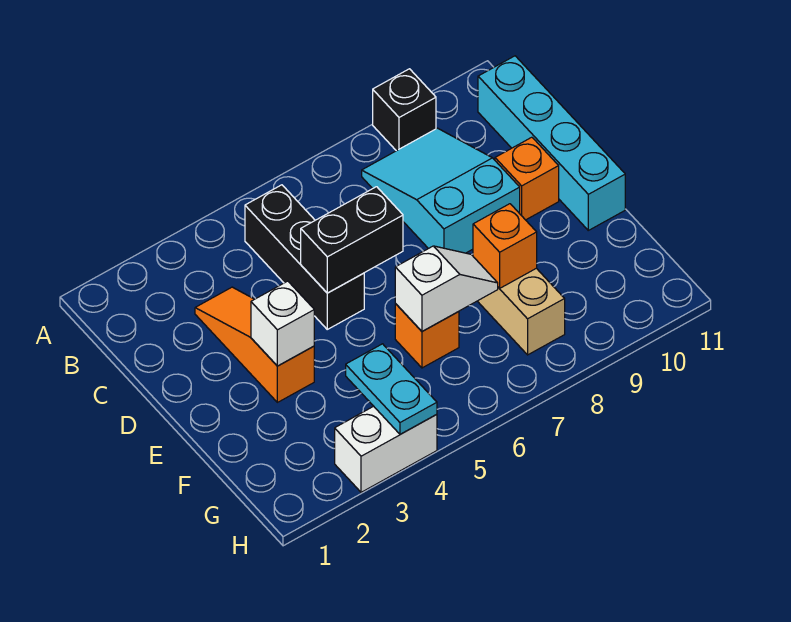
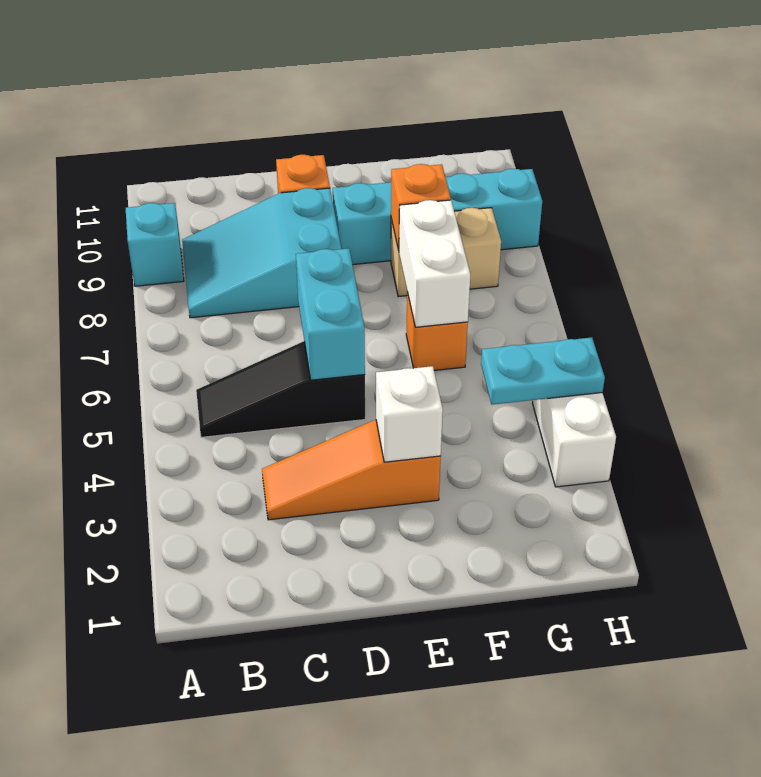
black brick A9 level 1 -> cyan brick A9 level 1
black brick B5:D5 level 1 -> black slope B5:D5 level 1 top D
cyan brick B11:E11 level 1 -> cyan brick E9:H9 level 1
black brick D5:D6 level 2 -> cyan brick D5:D6 level 2
white slope F6:F7 level 2 top 6 -> white brick F6:F7 level 2

